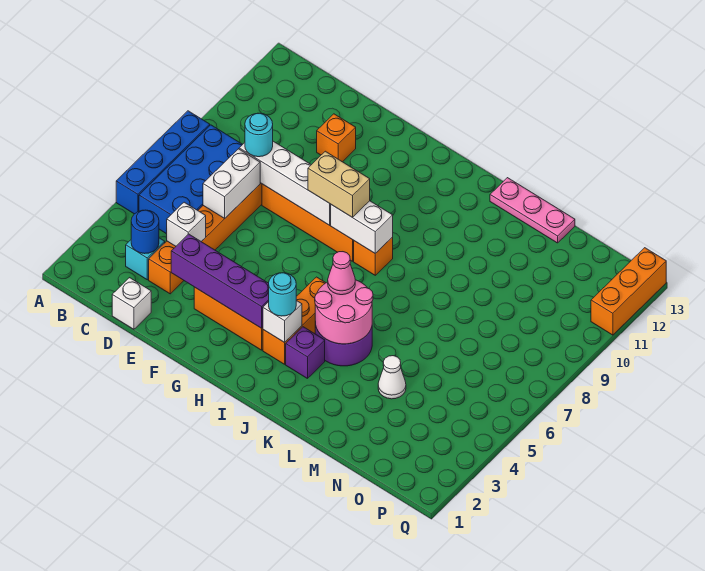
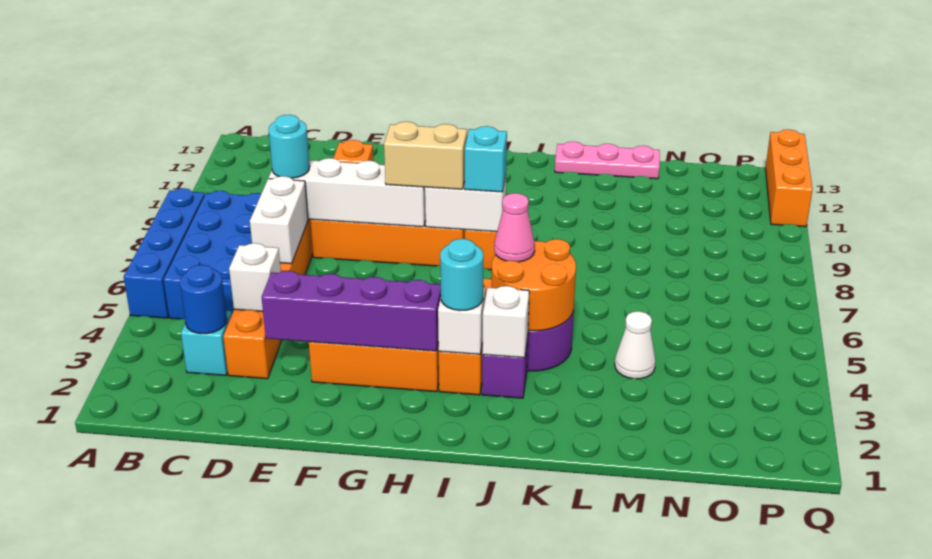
white brick D1 level 1 -> white brick J3 level 2
none -> cyan brick I8 level 3
pink round brick J4:K5 level 2 -> orange round brick J4:K5 level 2

